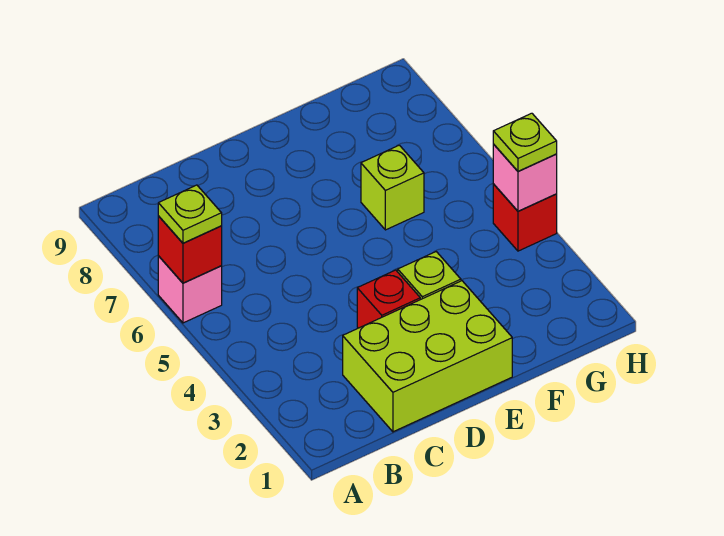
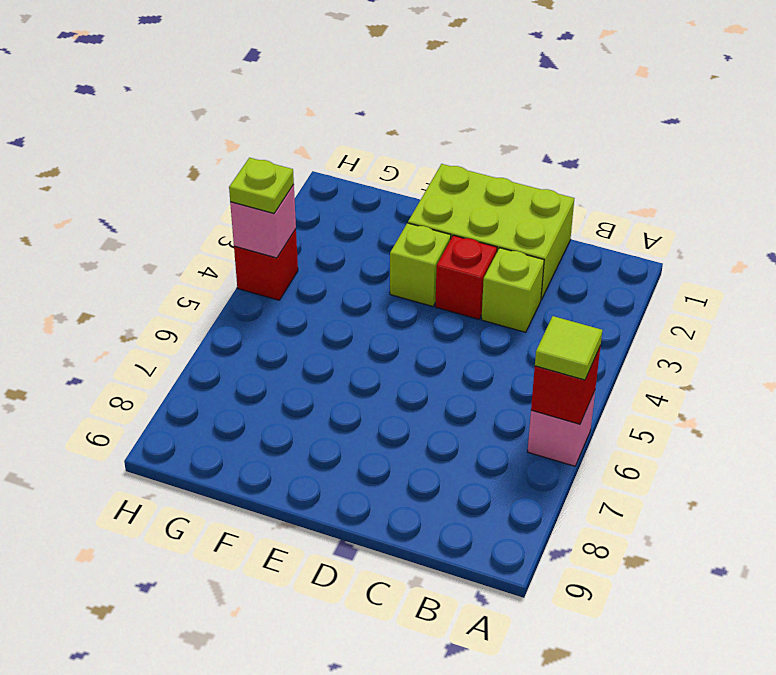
lime plate A6 level 3 -> lime tile A6 level 3
lime brick F6 level 1 -> lime brick C3 level 1

